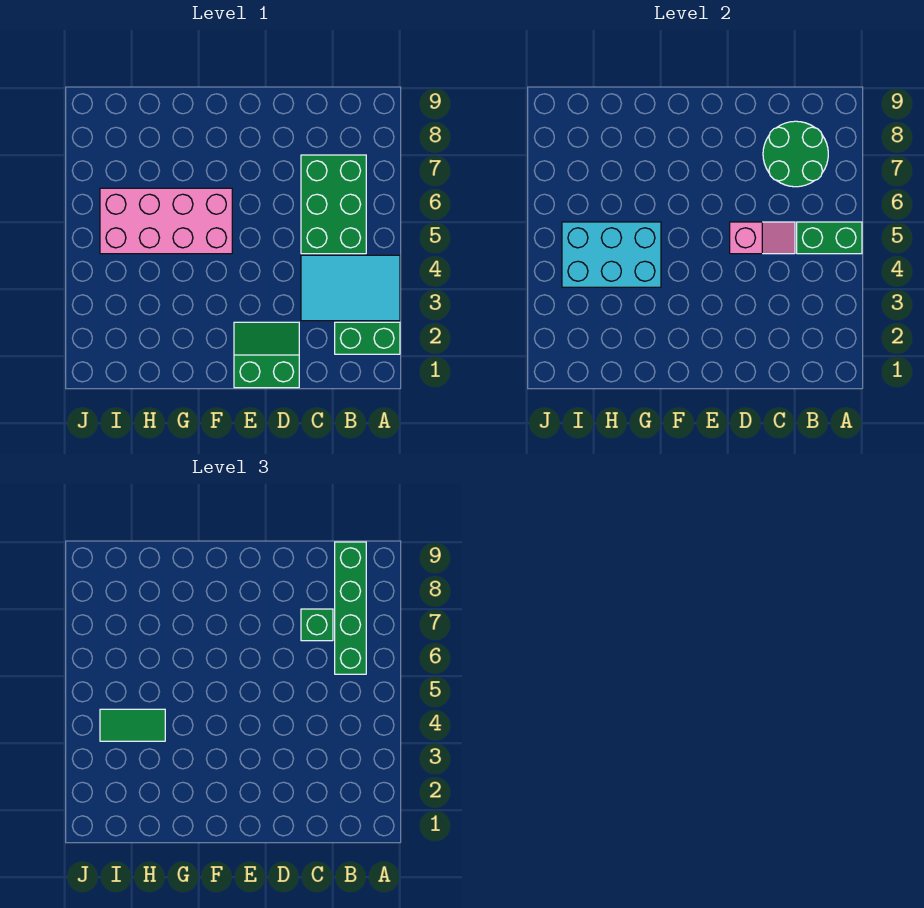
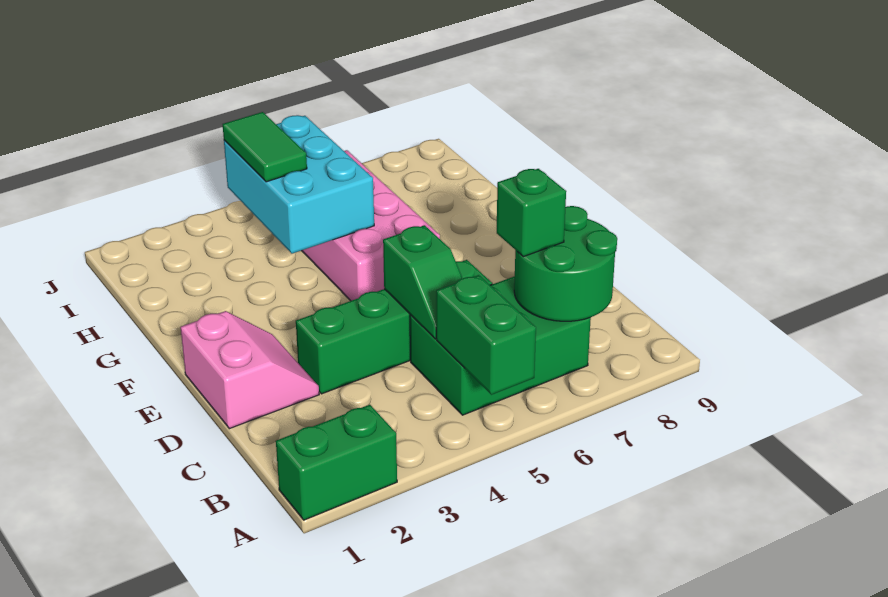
green brick A2:B2 level 1 -> green brick A1:A2 level 1
cyan tile A3:C4 level 1 -> none
green brick B6:B9 level 3 -> green brick D3:D6 level 1
pink slope C5:D5 level 2 top D -> green slope C5:D5 level 2 top D
green slope D1:E2 level 1 top 1 -> pink slope D1:E2 level 1 top 1

